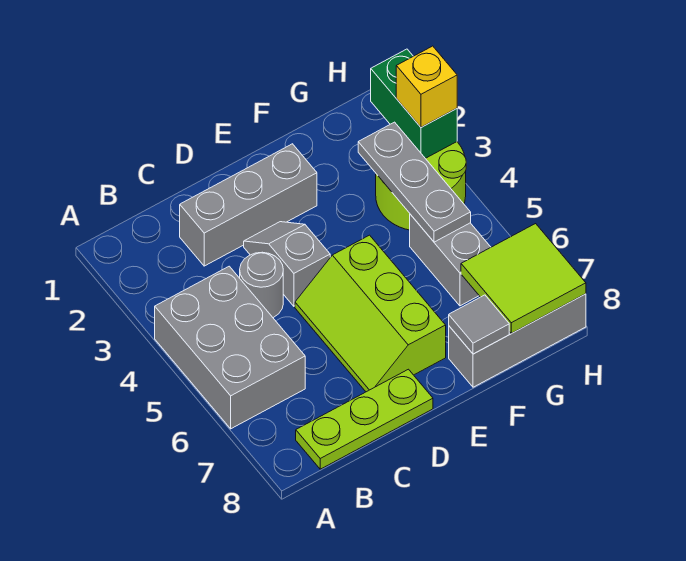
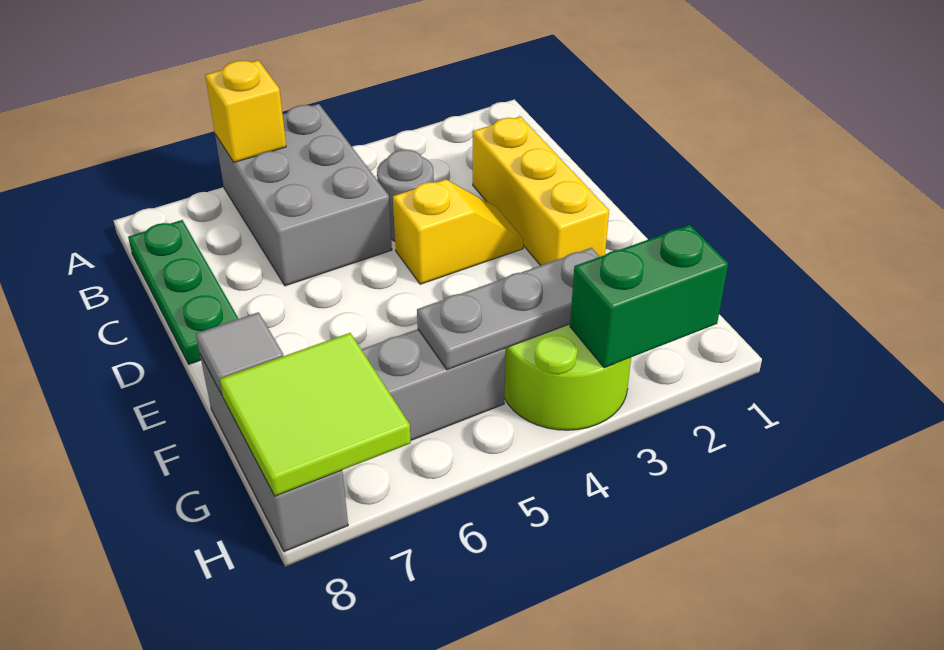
grey brick A4:B6 level 1 -> grey brick A5:C6 level 1
lime plate B8:D8 level 1 -> green plate B8:D8 level 1
grey brick C2:E2 level 1 -> yellow brick C2:E2 level 1
grey slope D3:D4 level 1 top 4 -> yellow slope D3:D4 level 1 top 4
lime slope D5:E7 level 1 top E -> none
yellow brick H3 level 3 -> yellow brick A6 level 2

